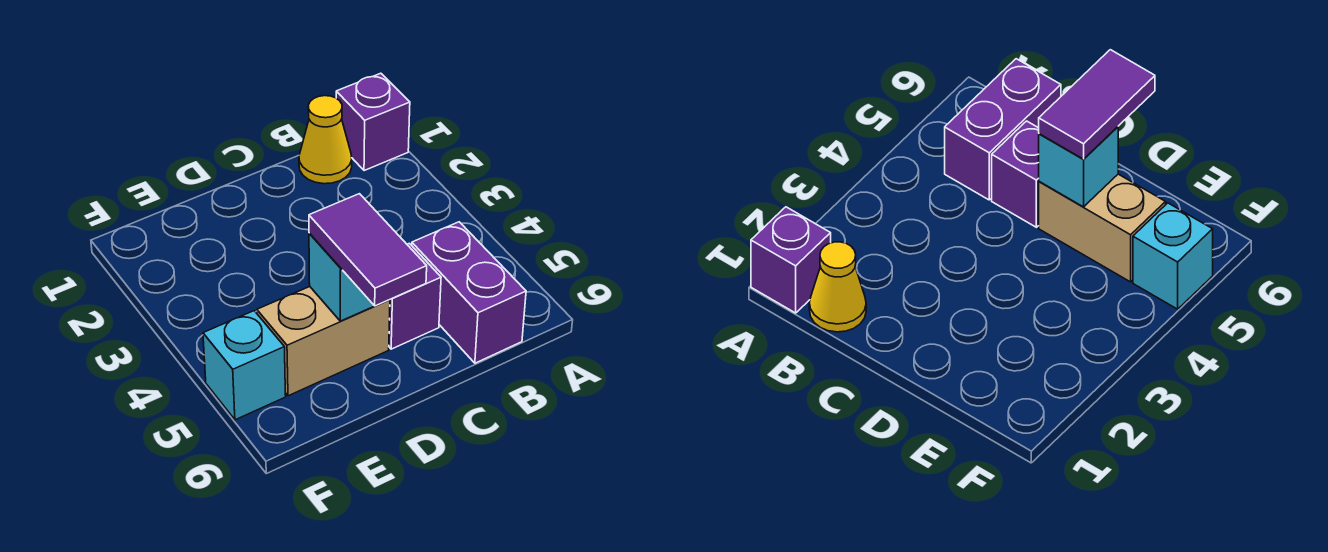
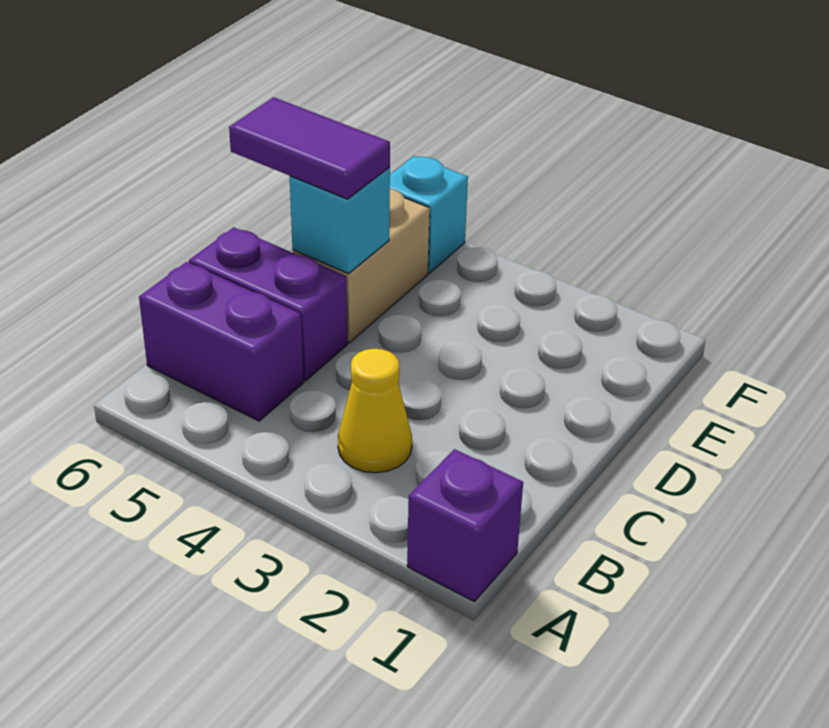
yellow cone B1 level 1 -> yellow cone B3 level 1
purple brick C5 level 1 -> purple brick C5:C6 level 1

